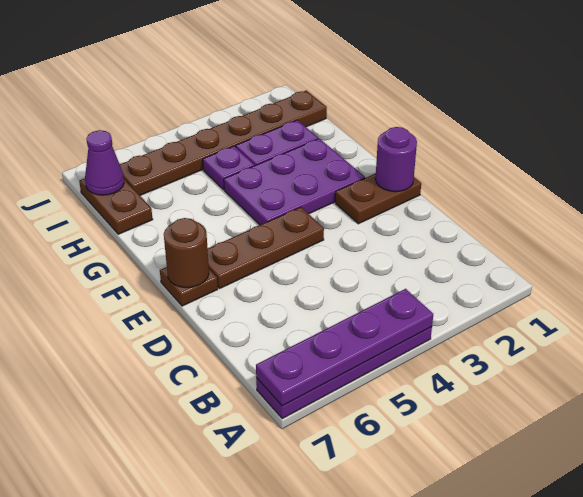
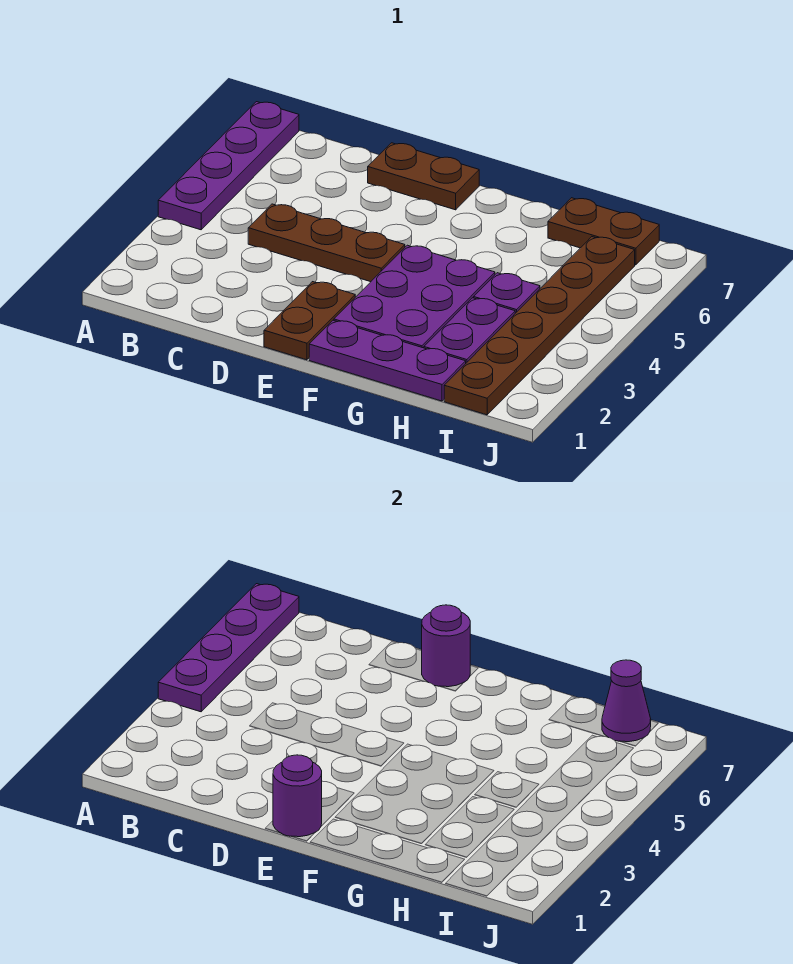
brown plate E4:E6 level 1 -> brown plate C4:E4 level 1
brown plate E7 level 1 -> brown plate D7:E7 level 1
brown round brick E7 level 2 -> purple round brick E7 level 2
none -> purple plate F1:H1 level 1

